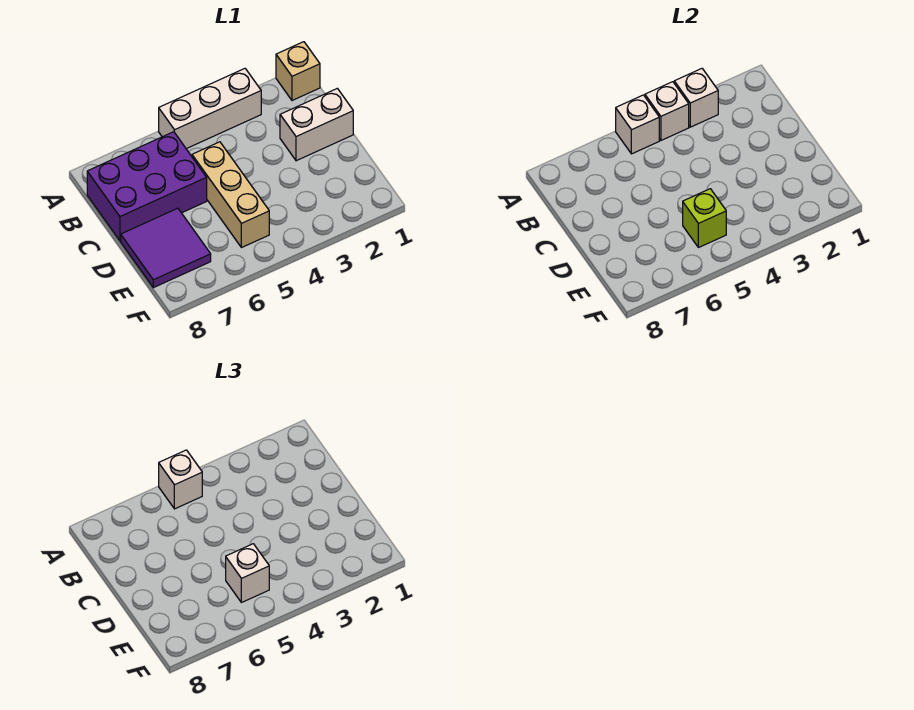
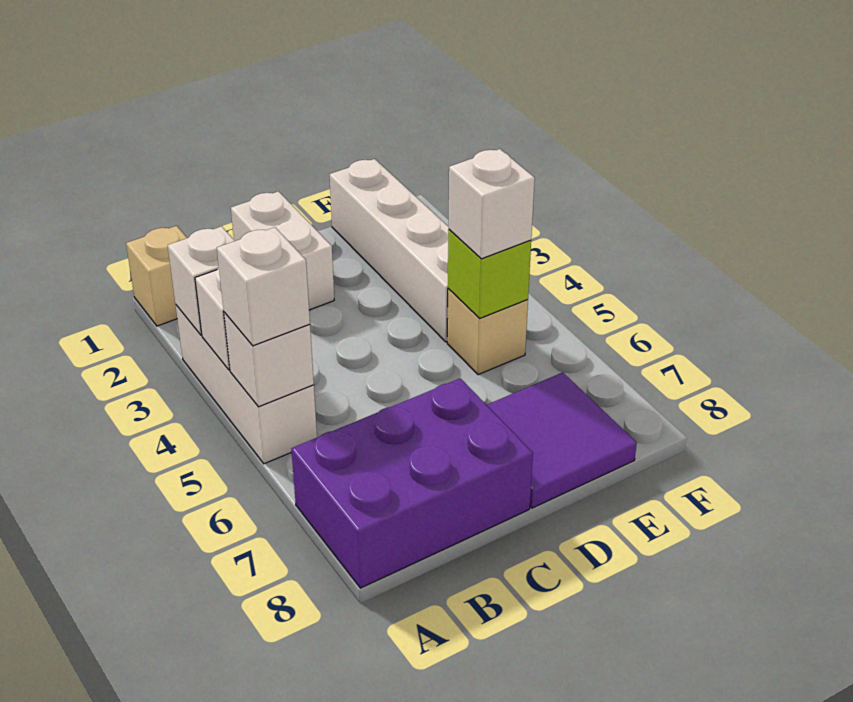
purple brick B6:C8 level 1 -> purple brick A7:C8 level 1
tan brick C5:E5 level 1 -> tan brick E5 level 1
none -> white brick E1:E4 level 1

